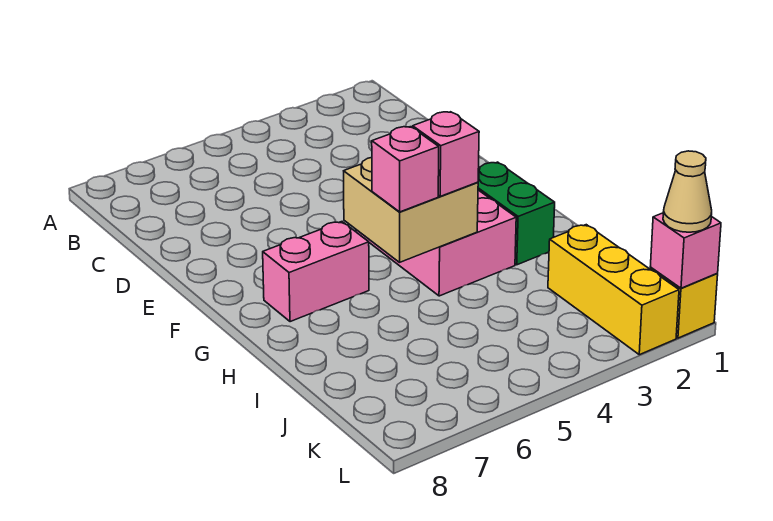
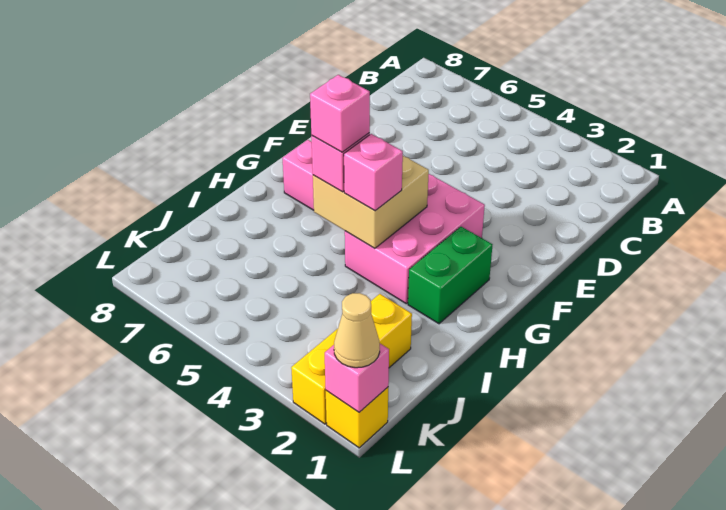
none -> pink brick H5 level 4

